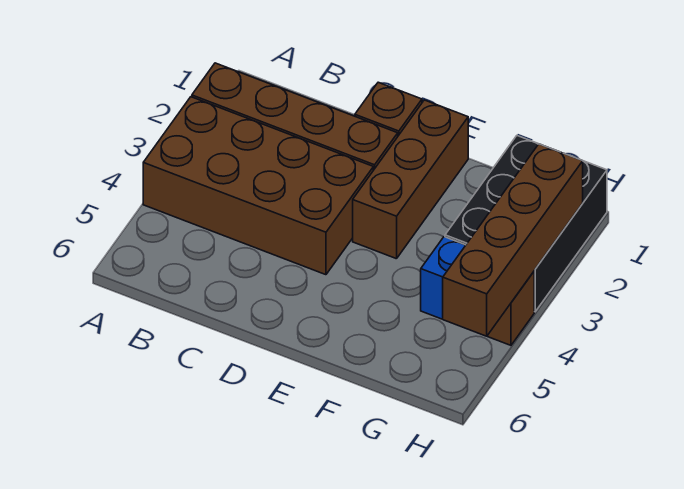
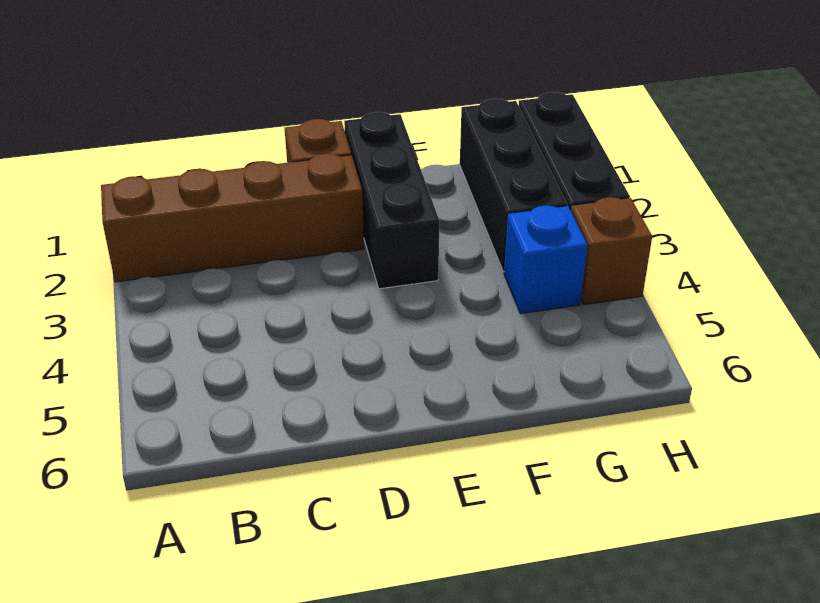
brown brick A3:D4 level 1 -> none
brown brick E1:E3 level 1 -> black brick E1:E3 level 1
brown brick H2:H5 level 2 -> none

